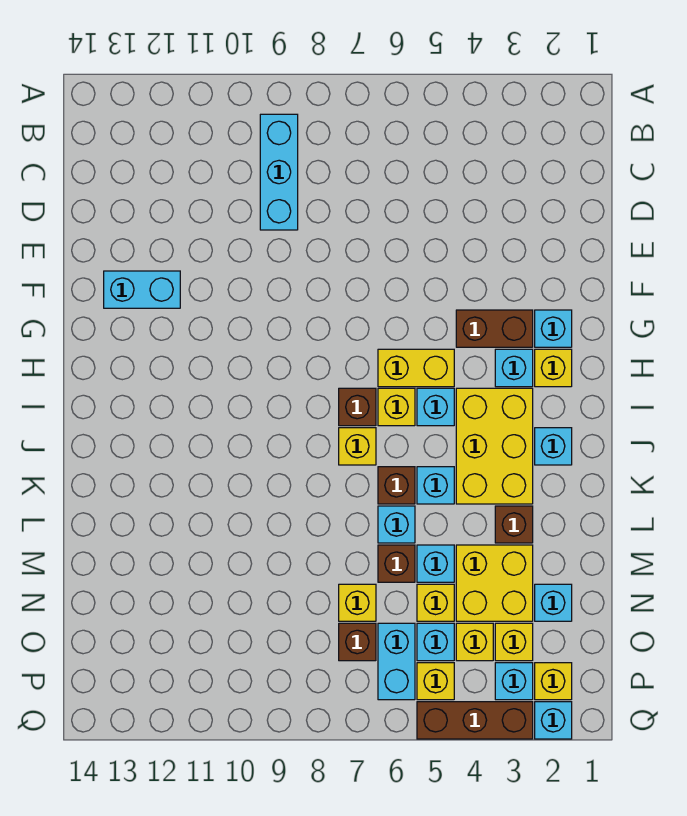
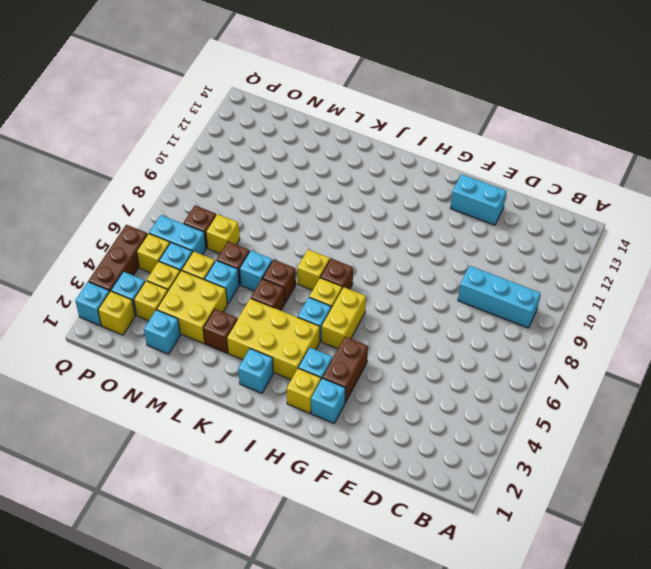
cyan brick F12:F13 level 1 -> cyan brick E13:F13 level 1
cyan brick K5 level 1 -> brown brick K5 level 1

